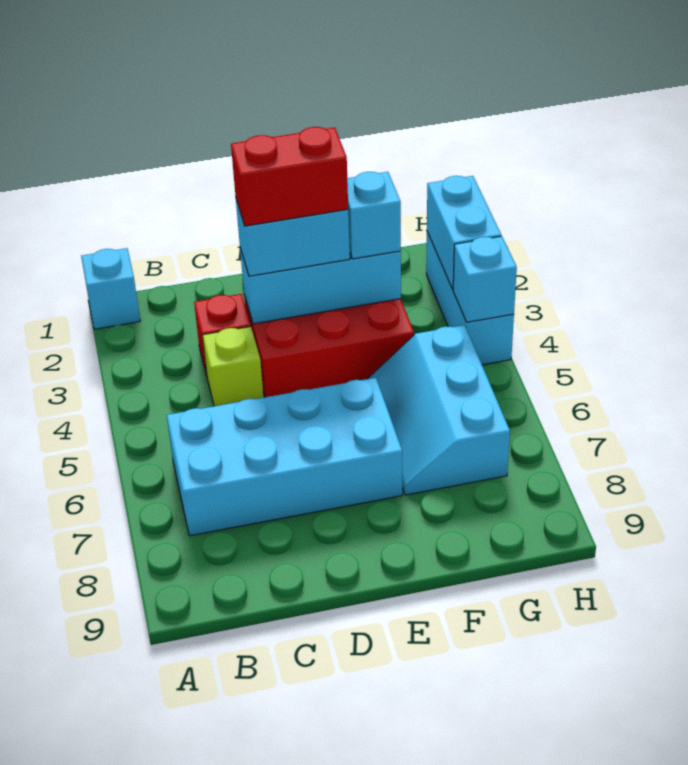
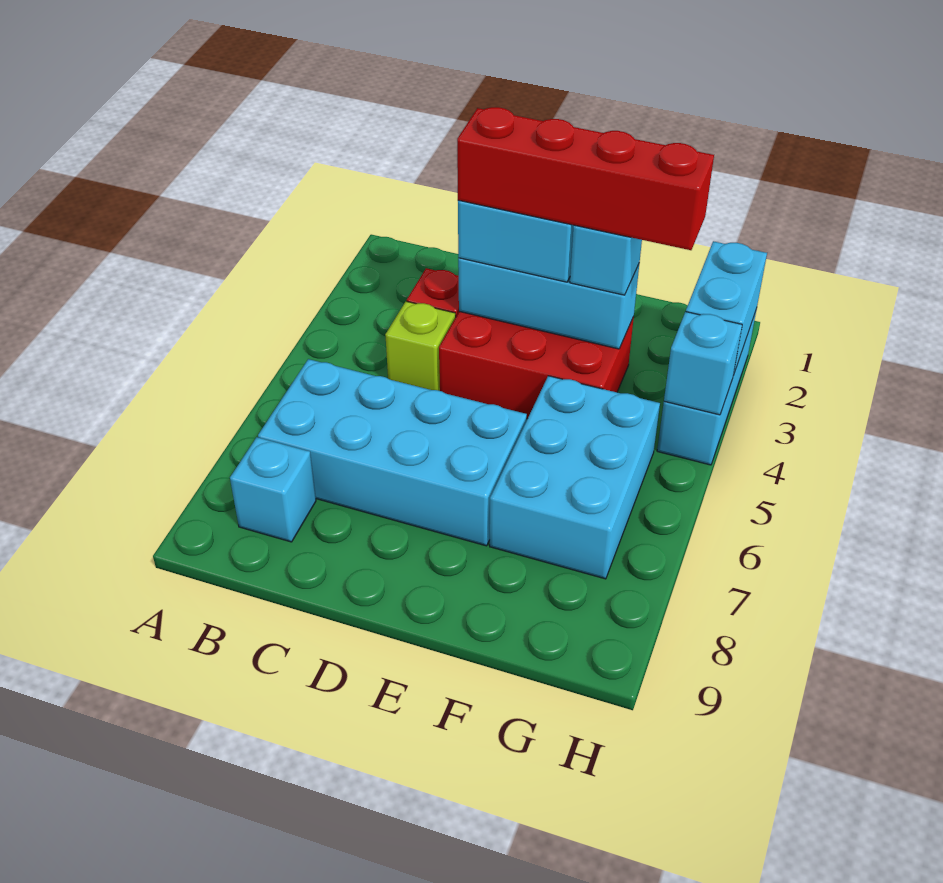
cyan brick A1 level 1 -> cyan brick B8 level 1
red brick D3:E3 level 4 -> red brick D3:G3 level 4
cyan slope F5:G7 level 1 top G -> cyan brick F5:G7 level 1

